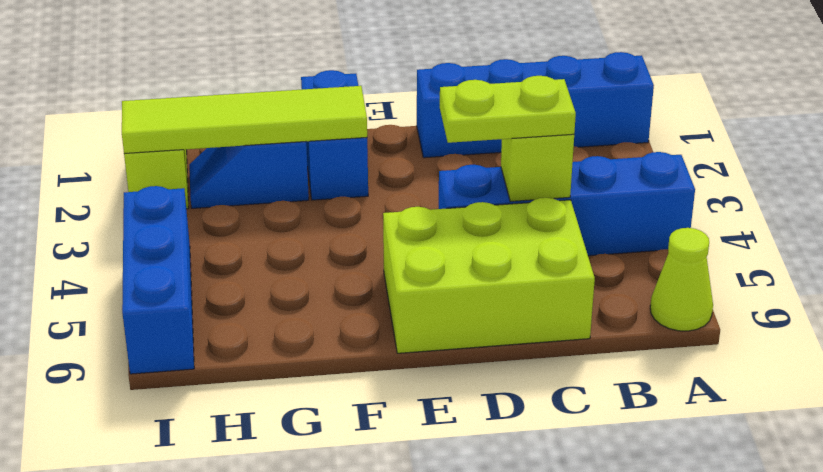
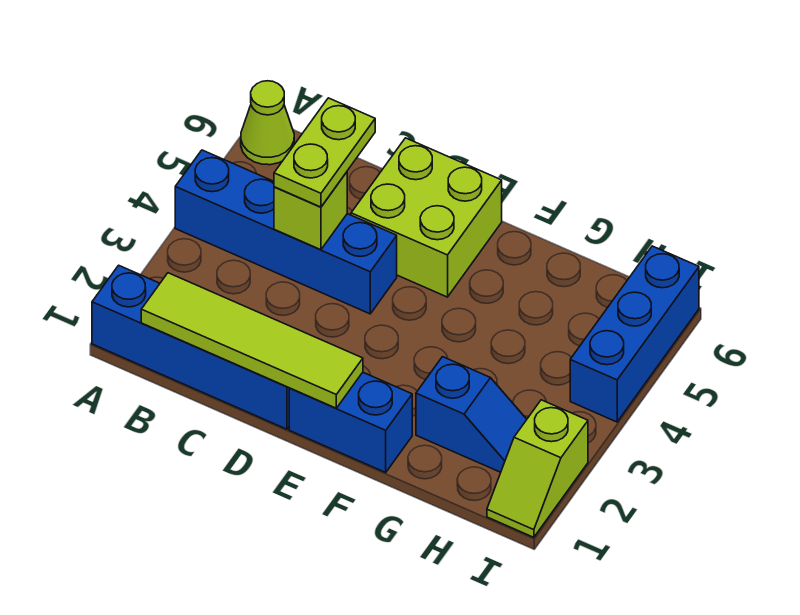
lime plate C4:D4 level 3 -> lime plate C4:C5 level 3
lime brick C5:E6 level 1 -> lime brick D5:E6 level 1
blue brick F1:F2 level 1 -> blue brick E1:F1 level 1
lime tile F2:I2 level 2 -> lime tile B1:E1 level 2

